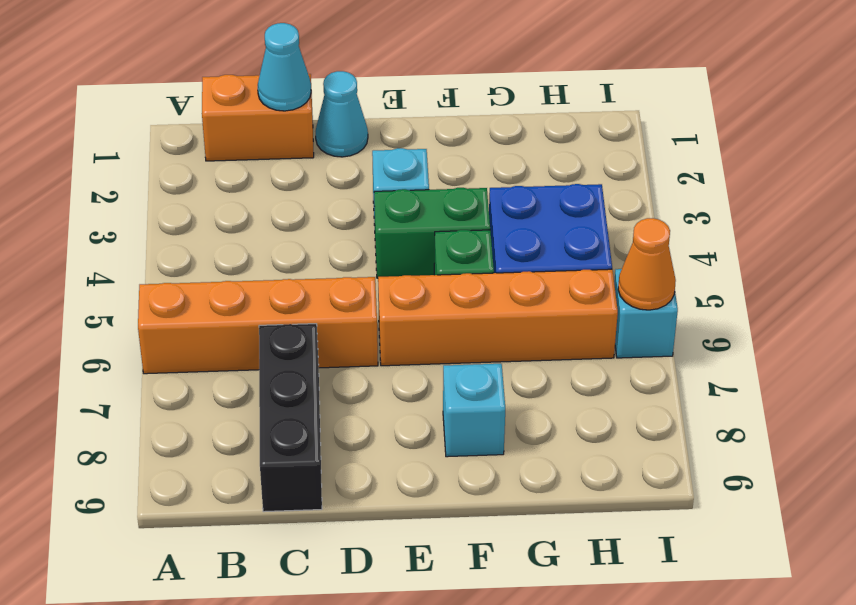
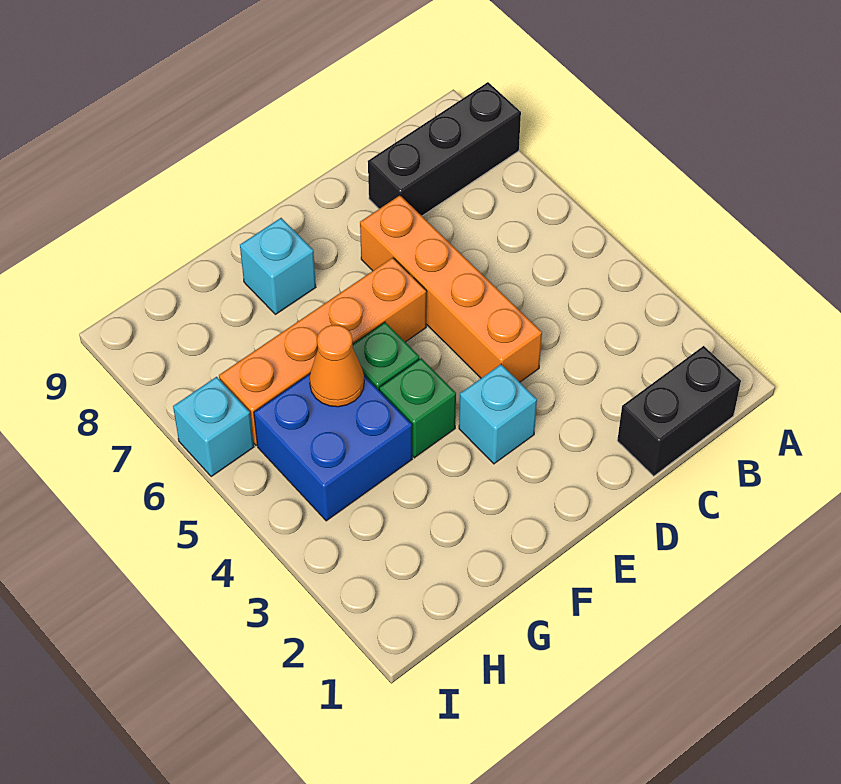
orange brick A6:D6 level 1 -> orange brick D4:D7 level 1
orange brick B1:C1 level 1 -> black brick B1:C1 level 1
cyan cone C1 level 2 -> none
black brick C7:C9 level 1 -> black brick A8:C8 level 1
cyan cone D1 level 1 -> none
green brick E4:F4 level 1 -> green brick F4 level 1
orange cone I6 level 2 -> orange cone G5 level 2

